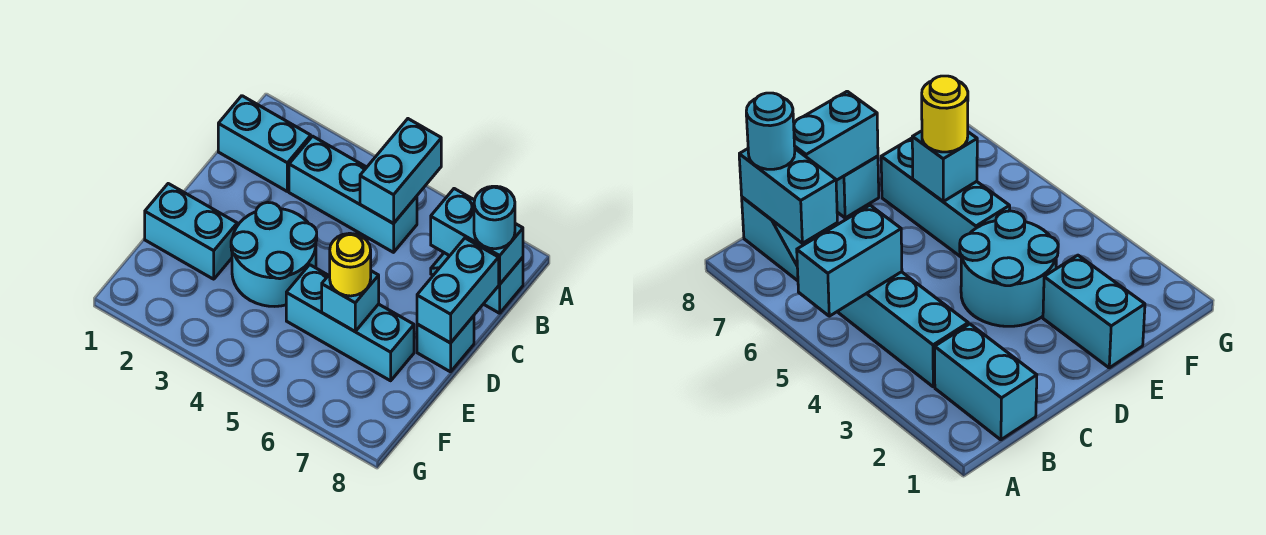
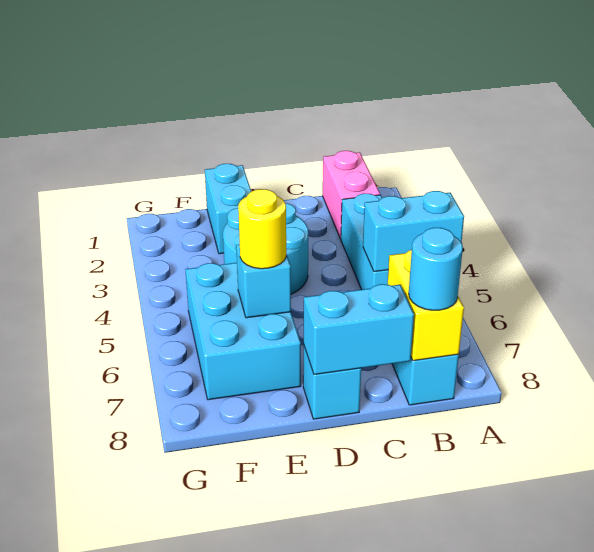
cyan brick B1:B2 level 1 -> pink brick B1:B2 level 1
cyan brick B7:B8 level 2 -> yellow brick B7:B8 level 2
cyan brick E5:E7 level 1 -> cyan brick E5:F7 level 1

